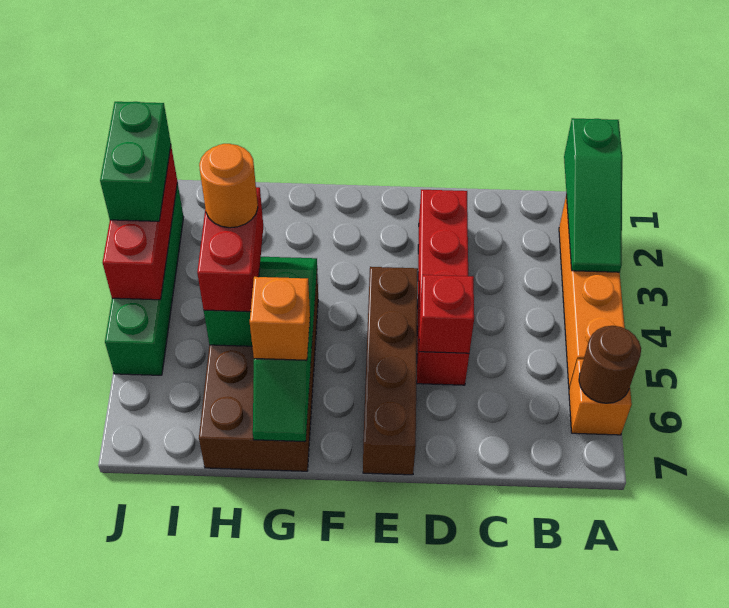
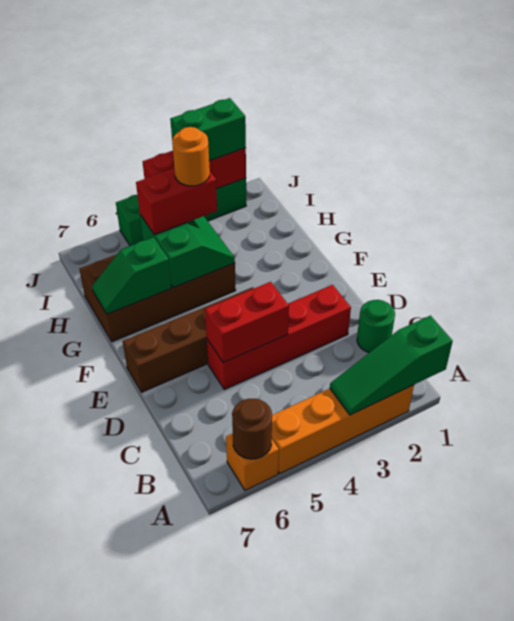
none -> green round brick C1 level 1
red brick D5 level 2 -> red brick D4:D5 level 2
orange brick G6 level 3 -> none

